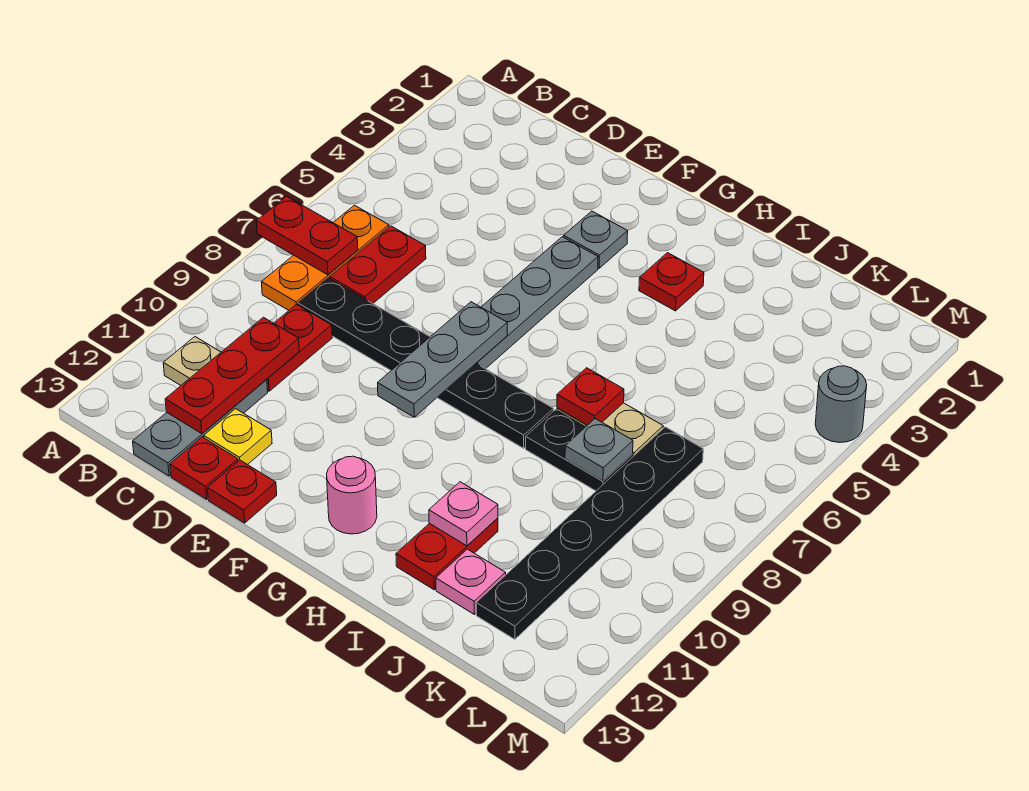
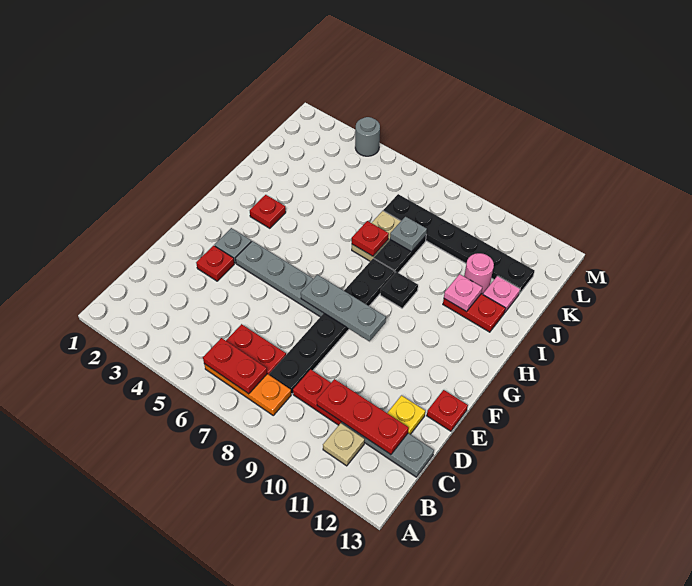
red plate A7:B7 level 2 -> red plate B6:B7 level 2
red plate D13 level 1 -> red plate E3 level 1
pink round brick G12 level 1 -> pink round brick J11 level 1
none -> black plate H9 level 1

